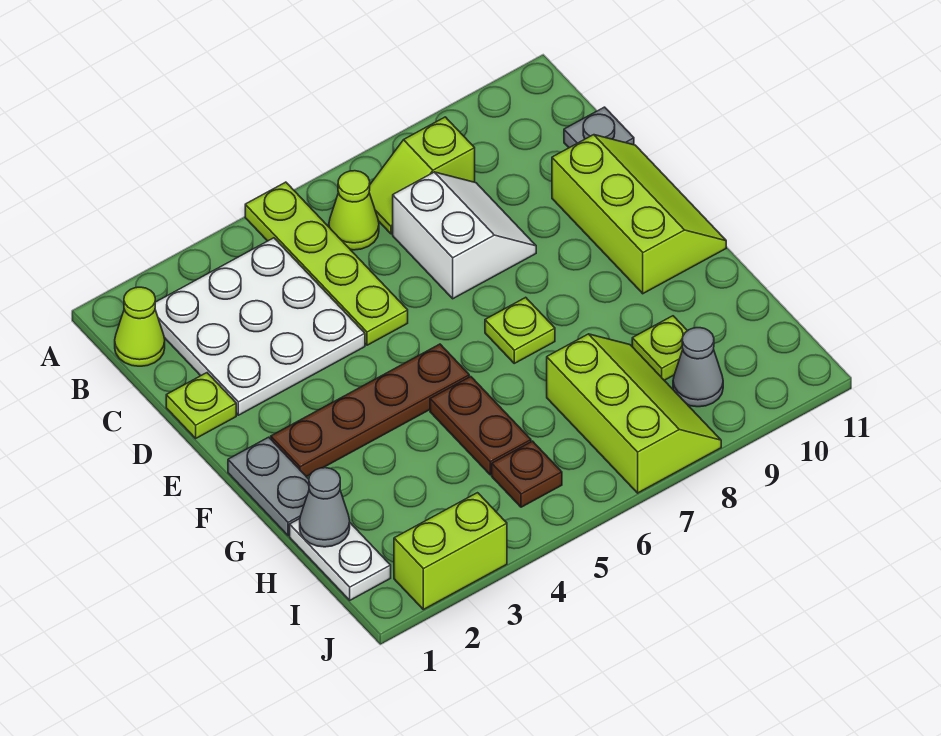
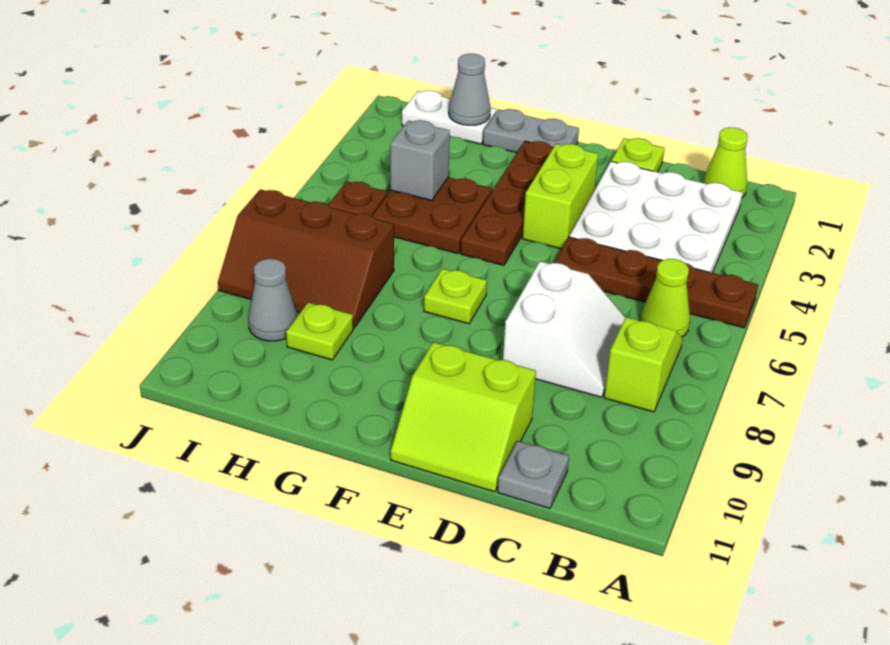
lime plate A5:D5 level 1 -> brown plate A5:D5 level 1
white slope C7:D8 level 1 top 7 -> white slope C7:D8 level 1 top D
lime slope D10:F11 level 1 top 10 -> lime slope D10:E11 level 1 top 10
brown plate G5:H5 level 1 -> brown plate G4:H5 level 1
none -> grey brick H4 level 2
lime slope H7:J8 level 1 top 7 -> brown slope H7:J8 level 1 top 7
lime brick J2:J3 level 1 -> lime brick E3:E4 level 1

